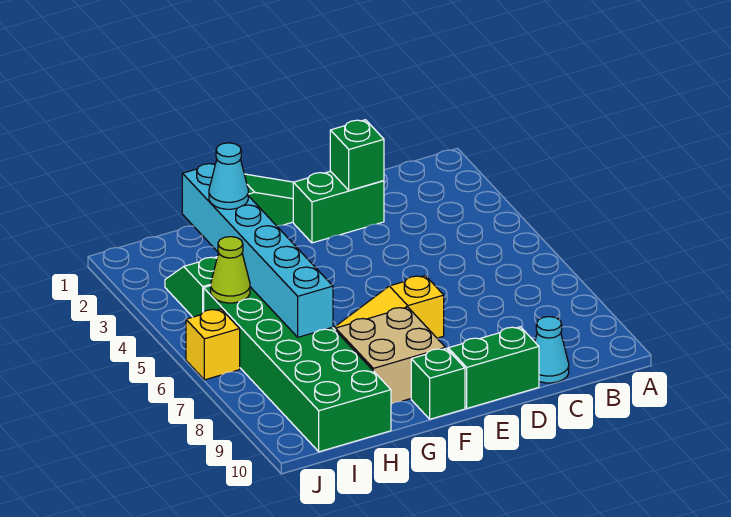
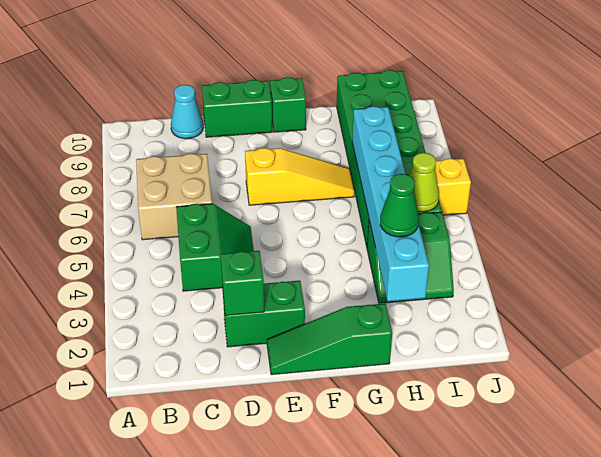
none -> green slope C4:D5 level 1 top C
tan brick F8:G9 level 1 -> tan brick B6:C7 level 1
cyan cone H3 level 3 -> green cone H3 level 3

